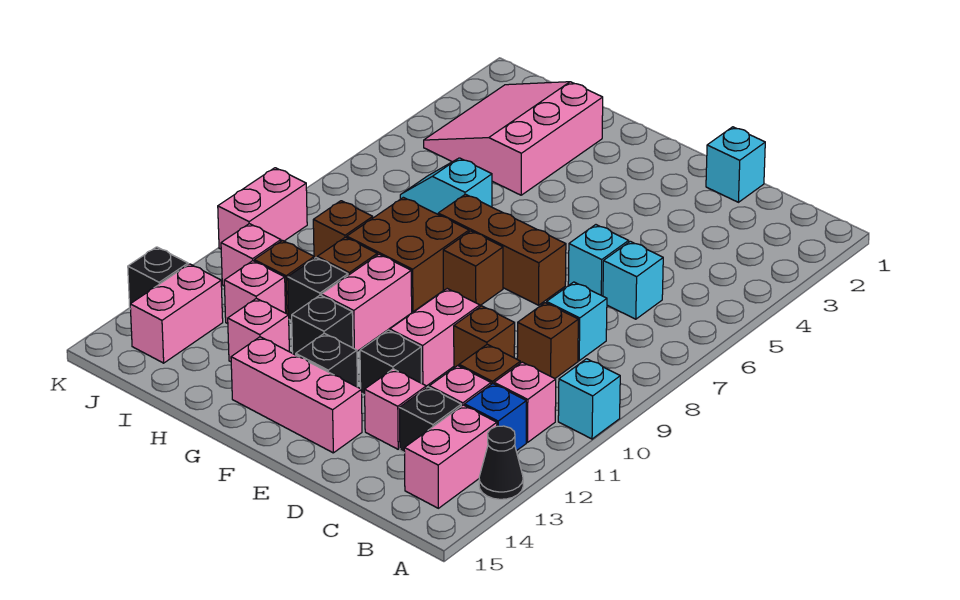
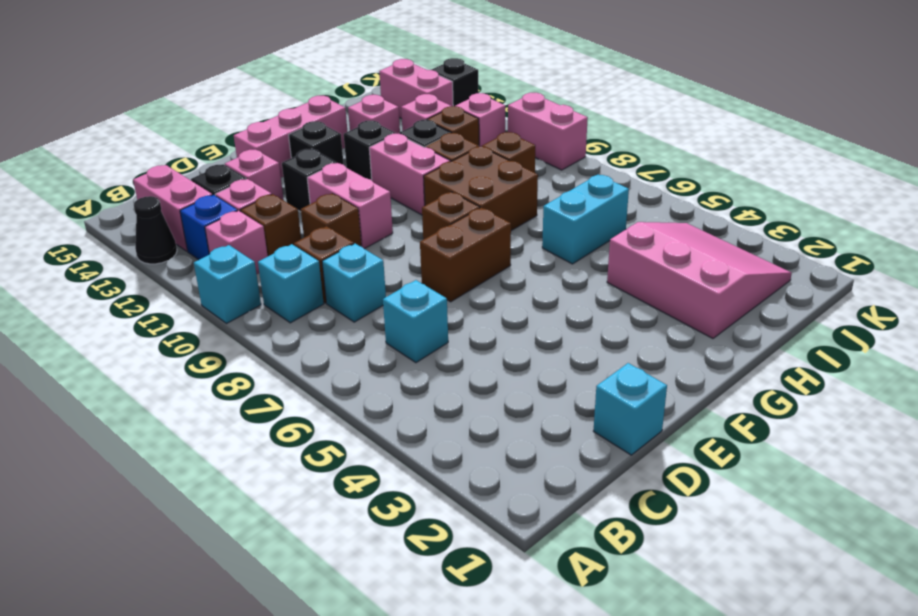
cyan brick D6 level 1 -> cyan brick B9 level 1
brown brick E7:G7 level 1 -> brown brick E7:F7 level 1
cyan slope H6:I6 level 1 top H -> cyan brick H6:I6 level 1

